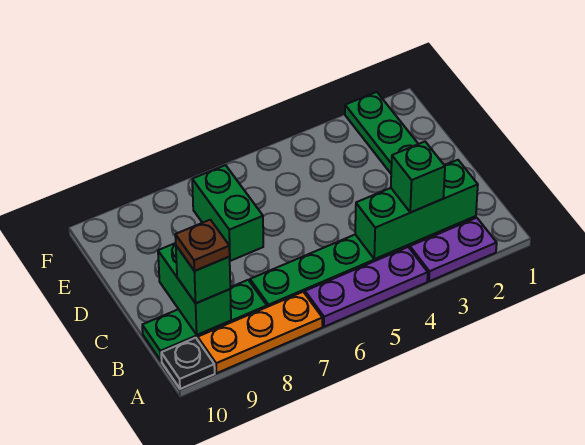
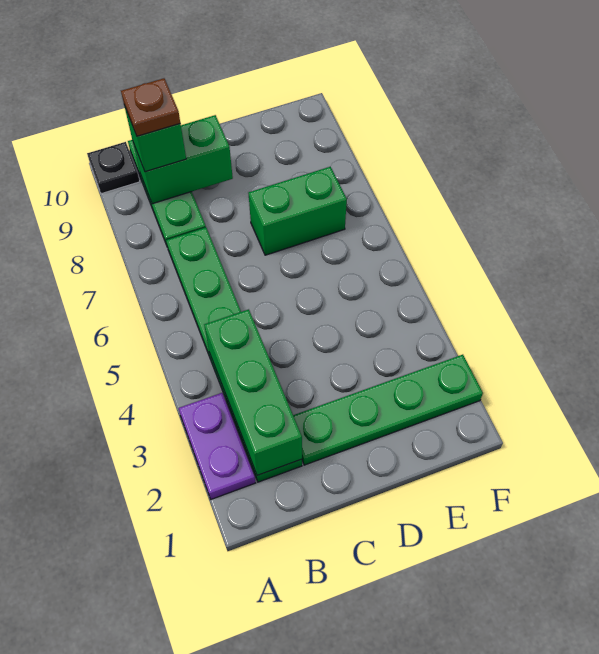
purple plate A4:A6 level 1 -> none
orange plate A7:A9 level 1 -> none
green brick B3 level 3 -> none

